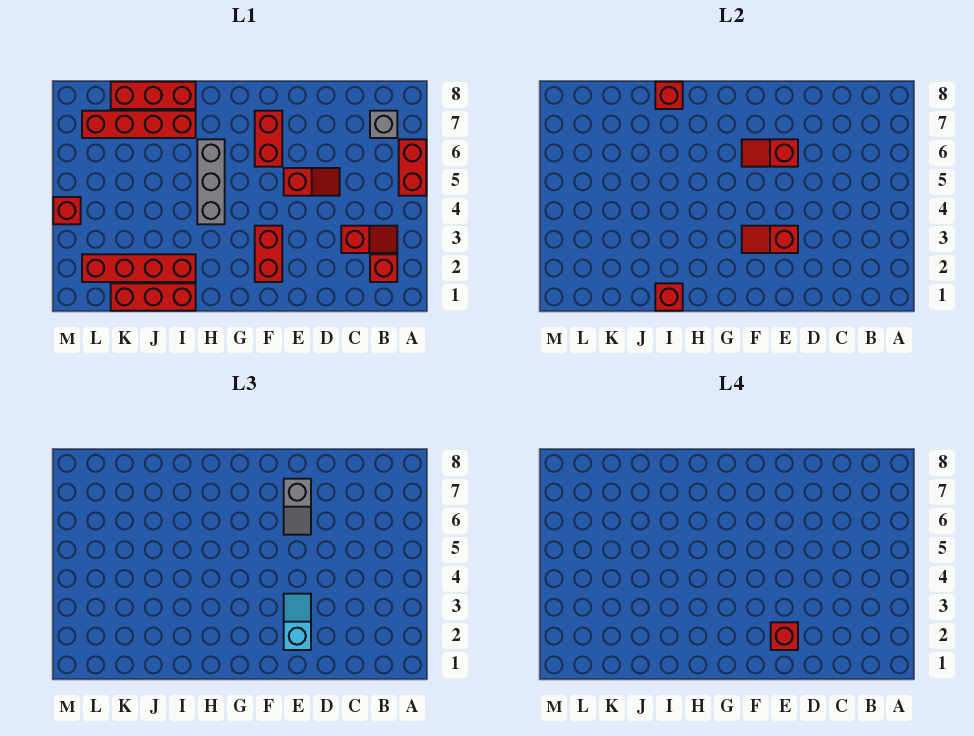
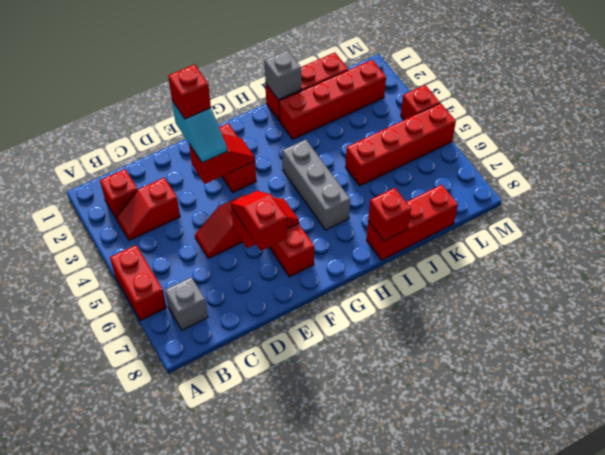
grey slope E6:E7 level 3 top 7 -> red slope E6:E7 level 3 top 7
red brick I1 level 2 -> grey brick I1 level 2
red brick I7:L7 level 1 -> red brick J5:M5 level 1

